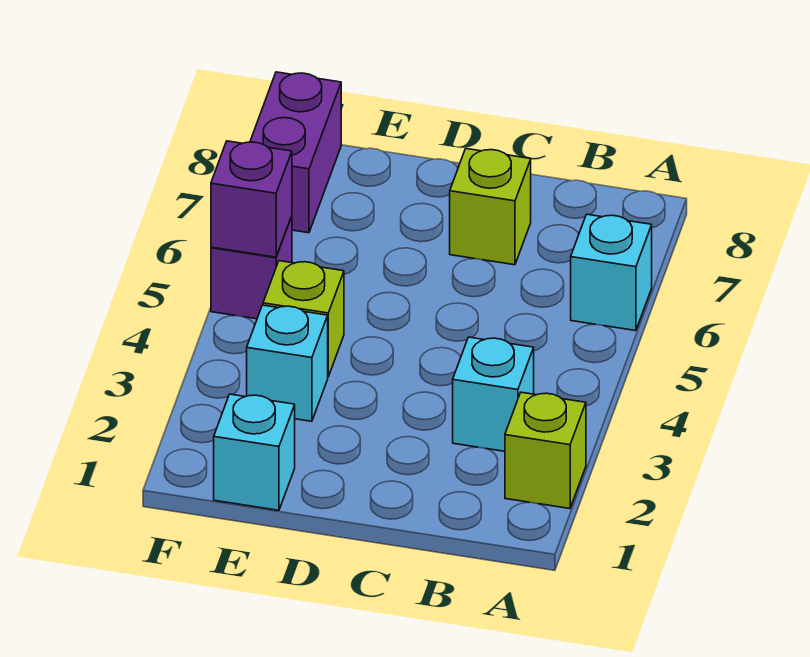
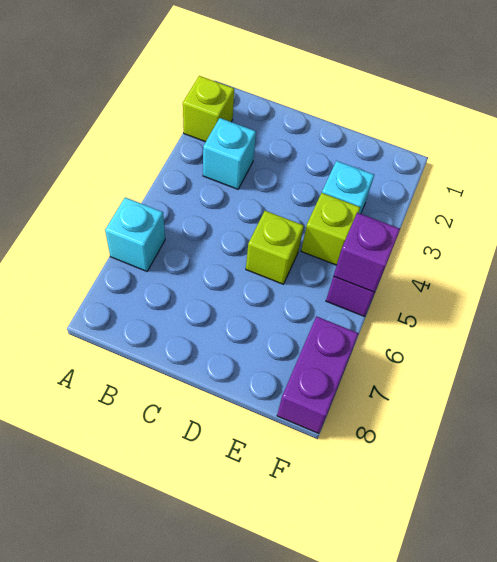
lime brick C7 level 1 -> lime brick D5 level 1
cyan brick E1 level 1 -> none

